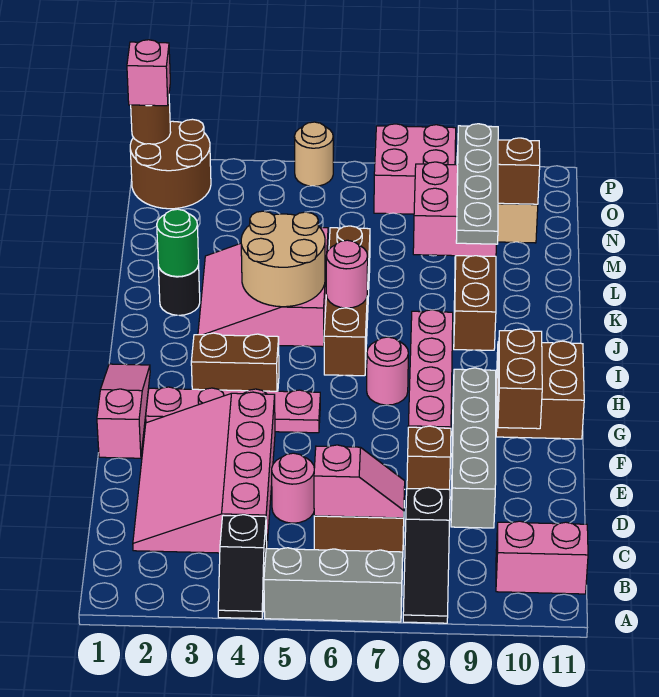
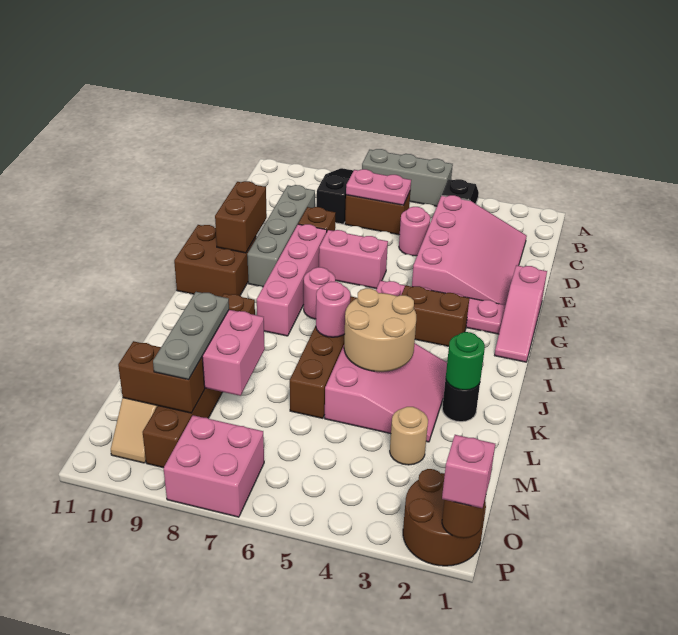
pink brick B10:B11 level 1 -> pink brick F6:F7 level 1
pink slope C6:C7 level 2 top 6 -> pink plate C6:C7 level 2
grey plate K9:N9 level 3 -> grey plate L9:N9 level 3
tan round brick P5 level 1 -> tan round brick M3 level 1

